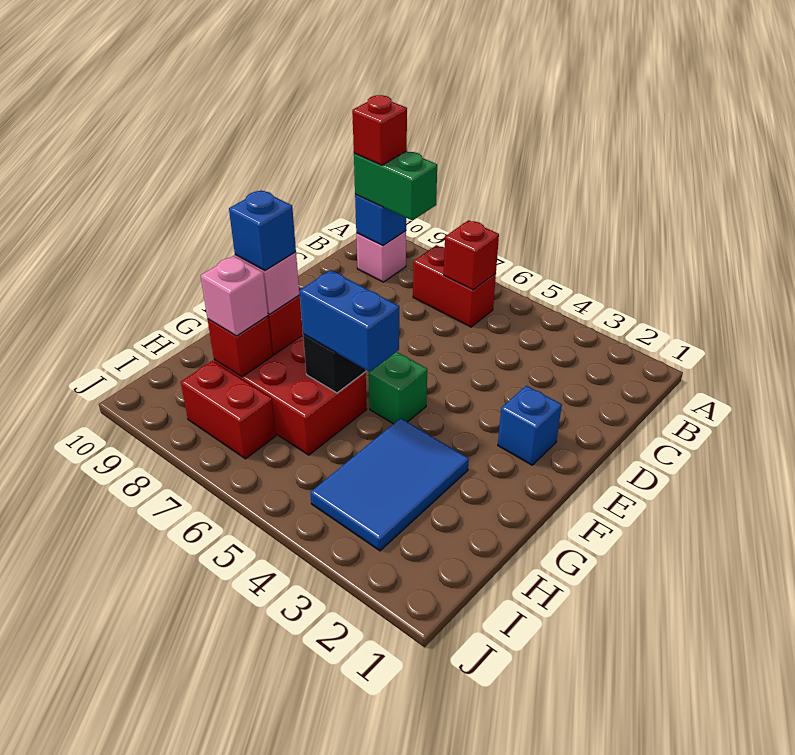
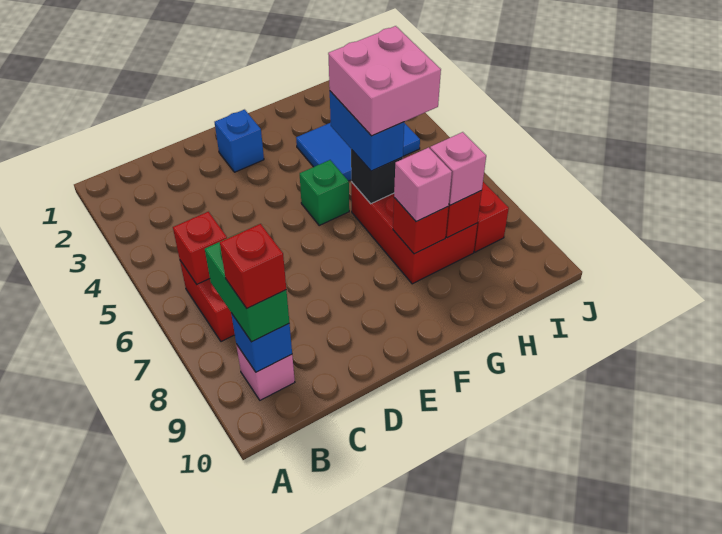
none -> pink brick G5:H6 level 4
blue brick G8 level 4 -> none

